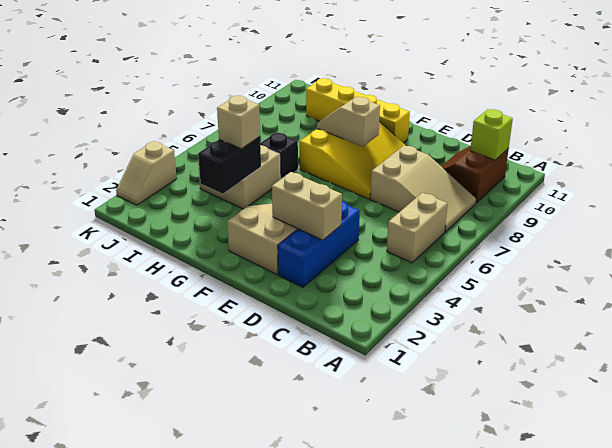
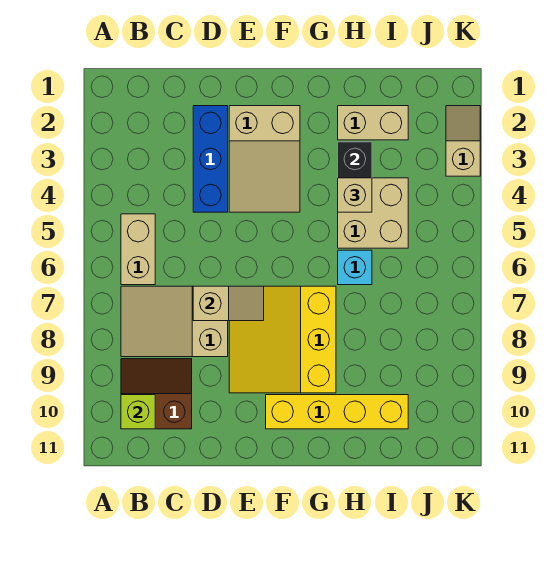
brown slope B9:C10 level 1 top B -> brown slope B9:C10 level 1 top 10
tan brick D3:E3 level 2 -> tan brick H2:I2 level 1
tan slope F8:G8 level 2 top F -> tan slope D7:E7 level 2 top D
black brick H6 level 1 -> cyan brick H6 level 1

